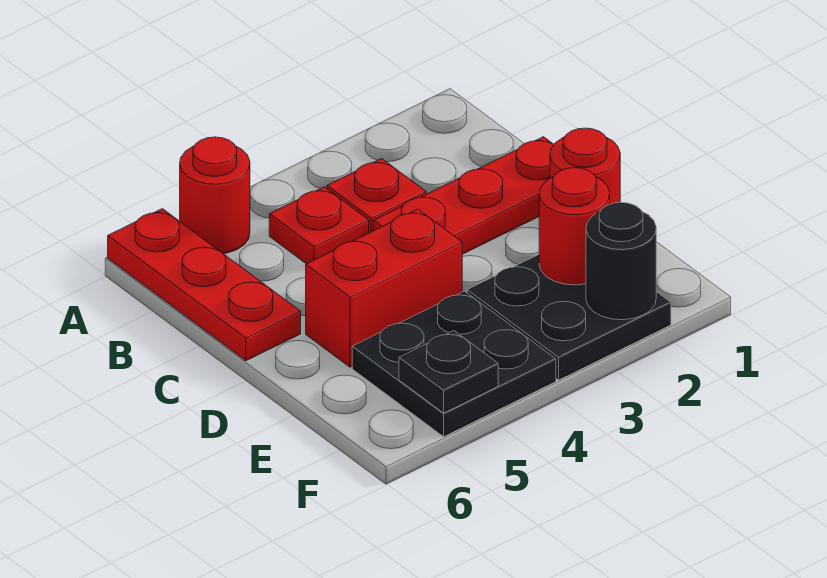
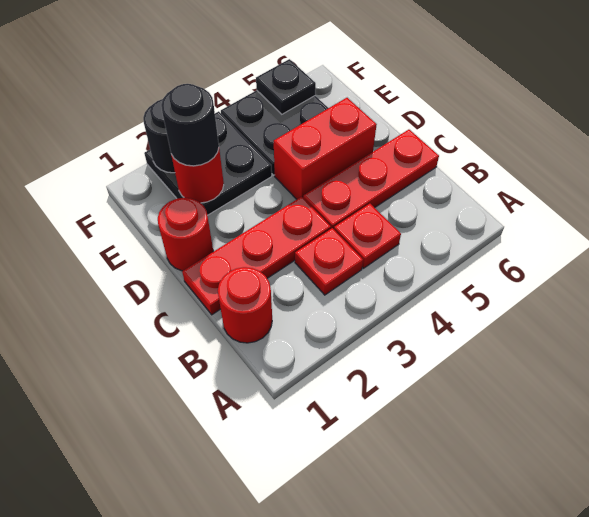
red round brick A5 level 1 -> red round brick B1 level 1
red plate A6:C6 level 1 -> red plate C4:C6 level 1
none -> black round brick E2 level 3

